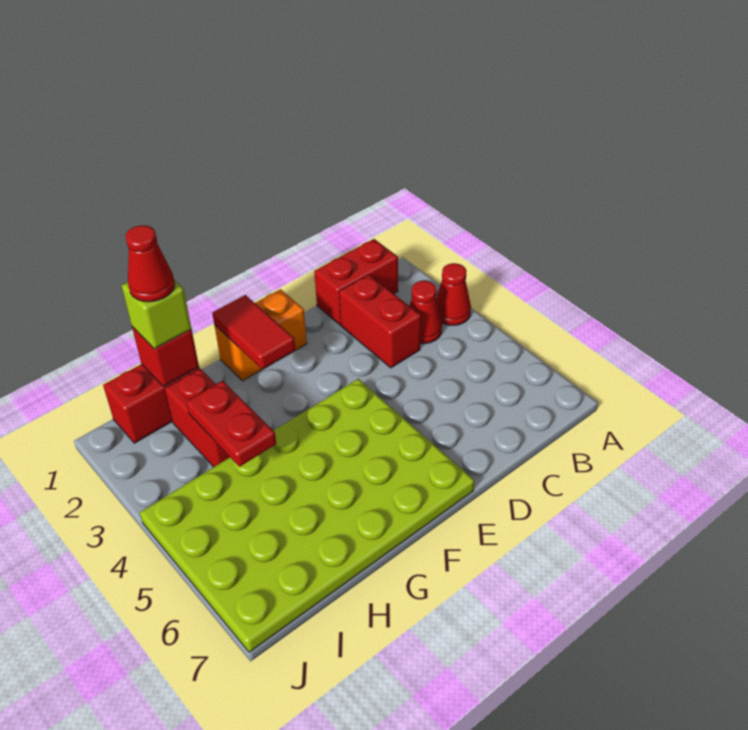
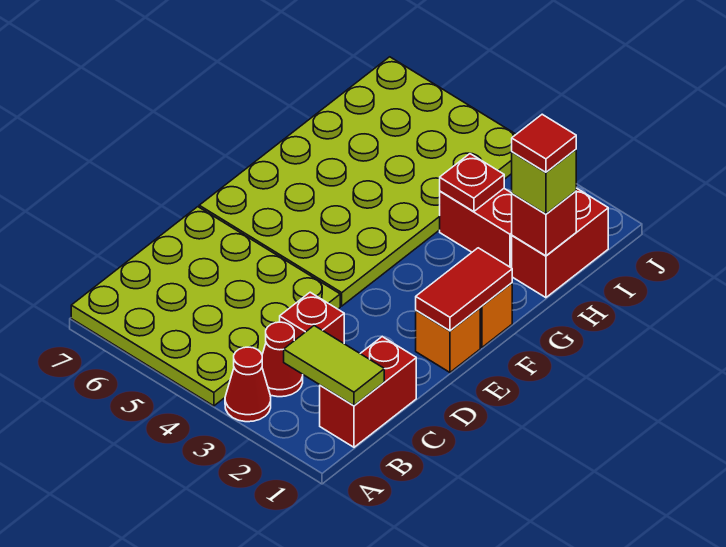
none -> lime plate A4:D7 level 1
none -> lime tile B1:B2 level 2
red brick C2:C3 level 1 -> red brick C3 level 1
red tile F1:F2 level 2 -> red tile E1:F1 level 2
red cone H1 level 4 -> red tile H1 level 4
red plate H3:H4 level 2 -> red plate H3 level 2

